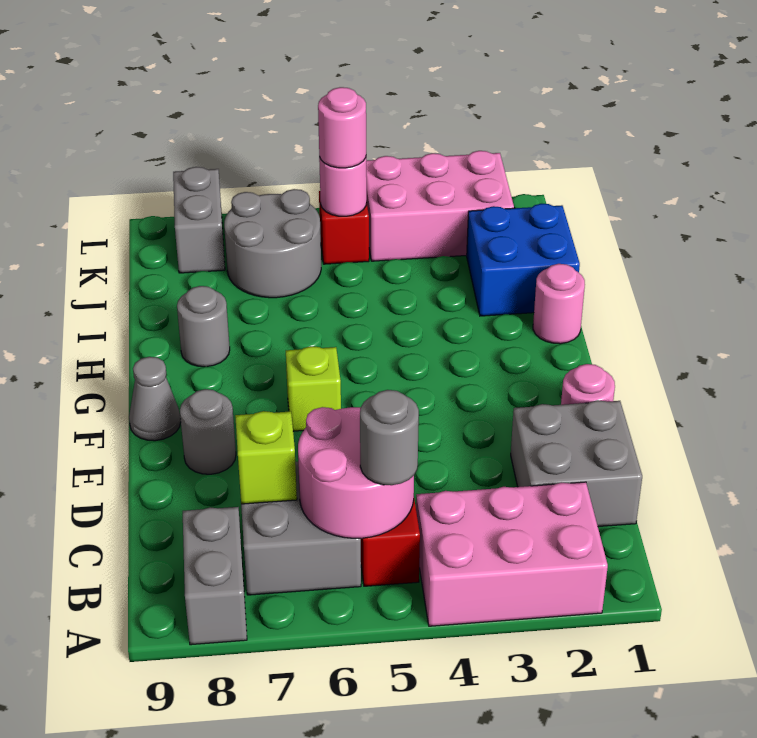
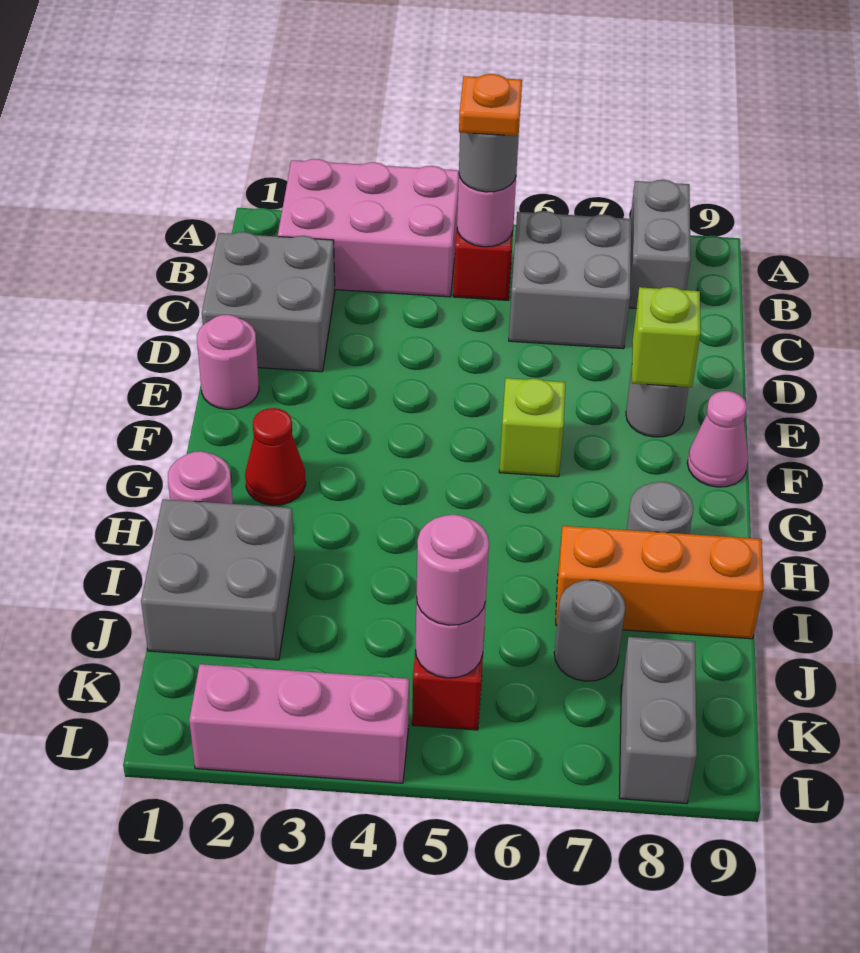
pink round brick B5:C6 level 2 -> pink round brick B5 level 2
none -> orange plate B5 level 4
lime brick C7 level 2 -> lime brick E8 level 2
grey cone F9 level 1 -> pink cone F9 level 1
none -> red cone G2 level 1
blue brick I1:J2 level 1 -> grey brick I1:J2 level 1
none -> orange brick I7:I9 level 1
grey round brick J6:K7 level 1 -> grey round brick J7 level 1
pink brick K2:L4 level 1 -> pink brick L2:L4 level 1

